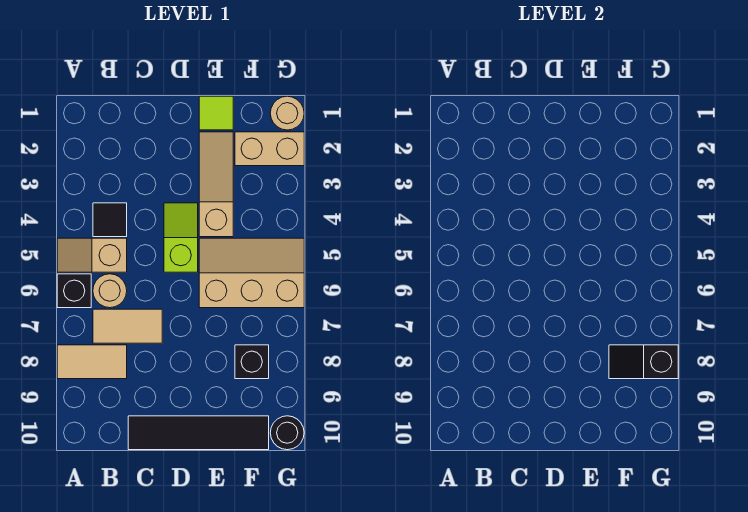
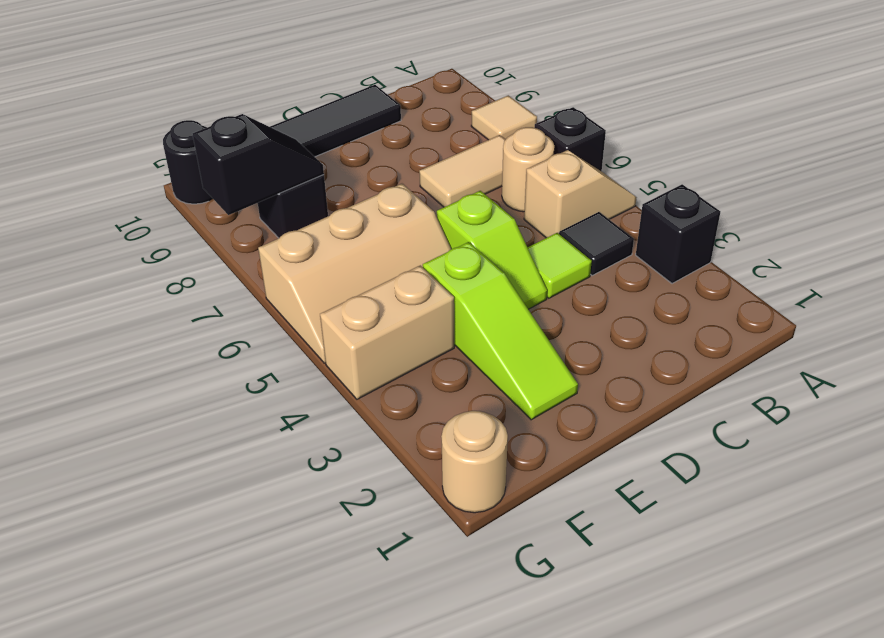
none -> black brick A3 level 1
tan tile A8:B8 level 1 -> tan tile A8 level 1
lime tile E1 level 1 -> lime tile C4 level 1
tan slope E2:E4 level 1 top 4 -> lime slope E2:E4 level 1 top 4
tan brick F2:G2 level 1 -> tan brick F4:G4 level 1

